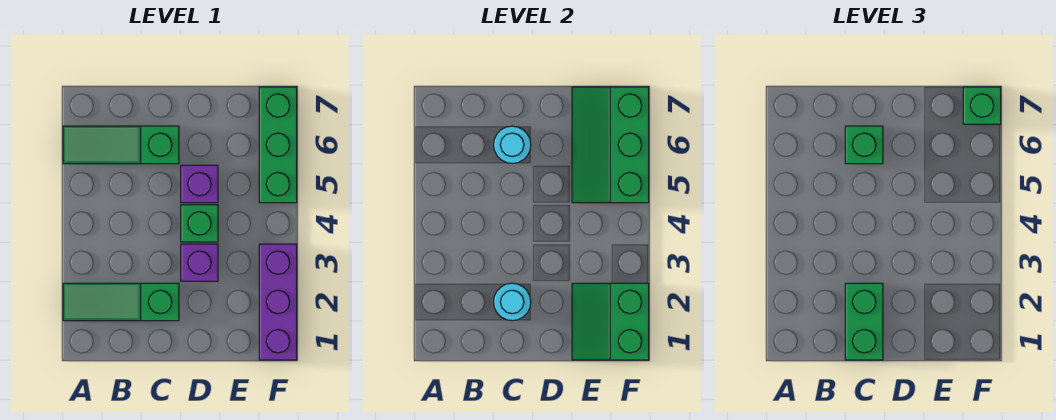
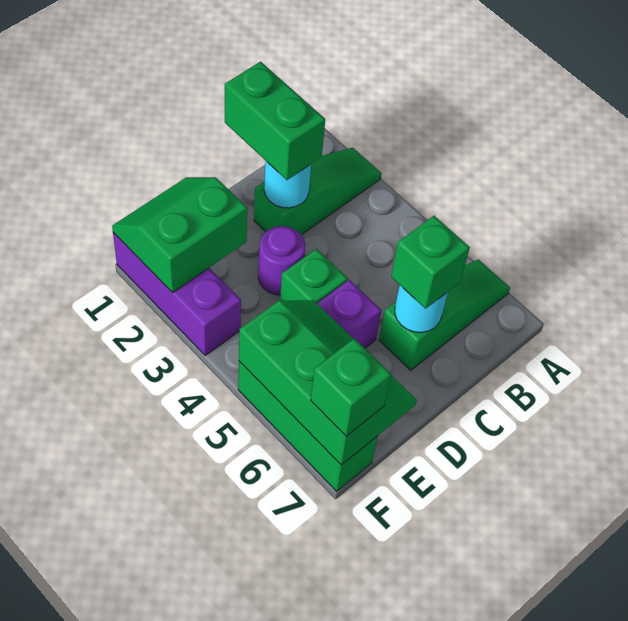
purple brick D3 level 1 -> purple round brick D3 level 1
green slope E1:F2 level 2 top F -> green slope E1:F2 level 2 top 2

